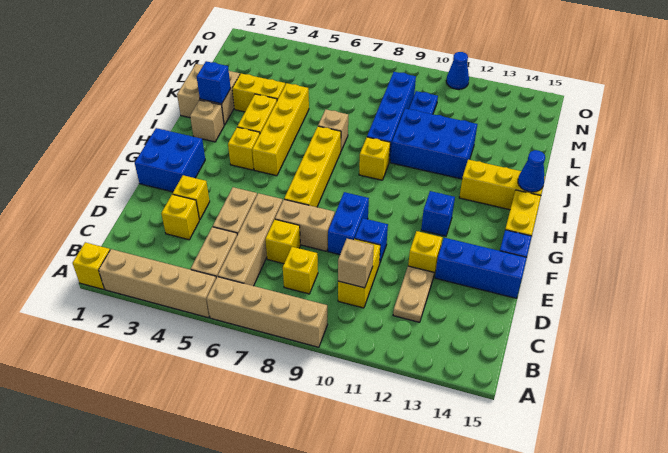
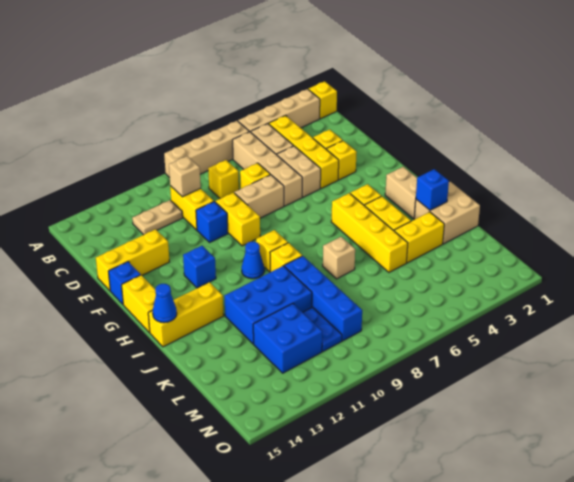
tan plate C12:D12 level 1 -> tan plate C11:C12 level 1
blue brick E9:F9 level 1 -> yellow brick E9:F9 level 1
yellow brick E12 level 1 -> yellow brick H9 level 1
blue brick E13:E15 level 1 -> yellow brick E13:E15 level 1
blue brick F1:G2 level 1 -> blue brick L11:M12 level 1
yellow brick F7:I7 level 1 -> yellow brick B4:E4 level 1
tan brick I2 level 1 -> tan brick H2:I2 level 1
blue cone O11 level 1 -> blue cone H10 level 1

